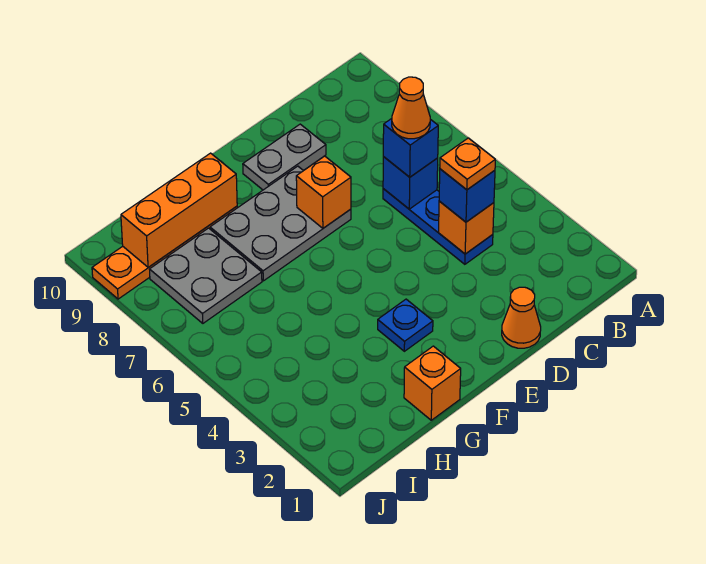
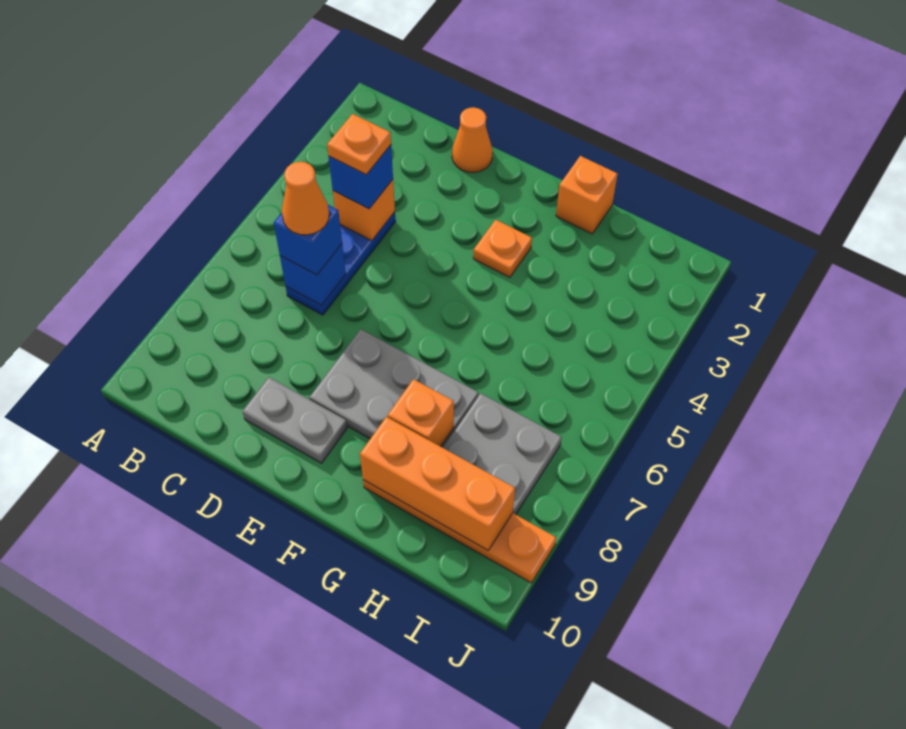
orange brick E7 level 2 -> orange brick G8 level 2
blue plate F3 level 1 -> orange plate F3 level 1

